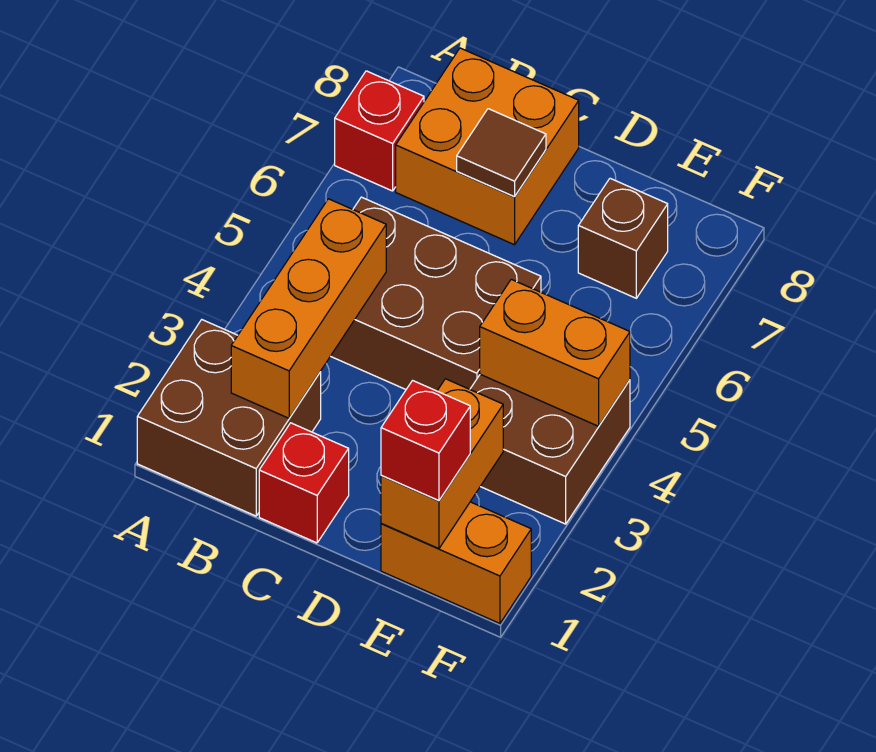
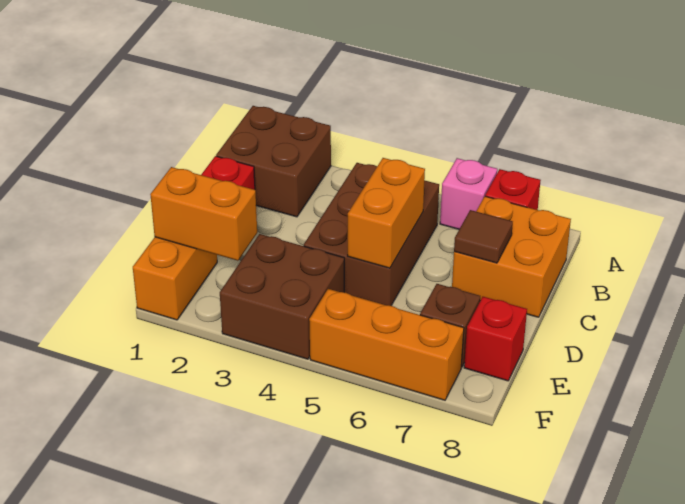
none -> pink brick A6 level 1
orange brick B2:B4 level 2 -> orange brick F5:F7 level 1
red brick E1 level 3 -> red brick E8 level 1
orange brick E4:F4 level 2 -> orange brick C5:D5 level 2

